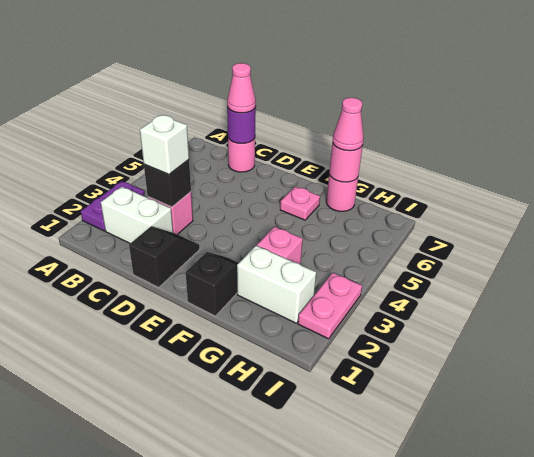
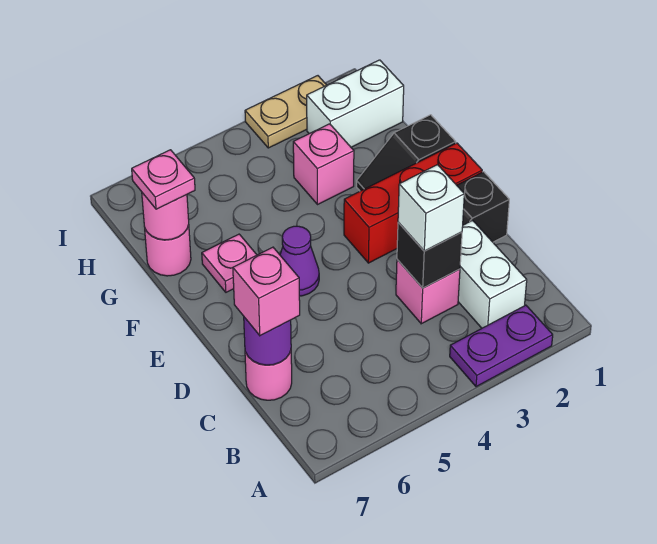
pink cone C7 level 3 -> pink brick C7 level 3
none -> red brick E1:E3 level 1
none -> purple cone E5 level 1
white brick G2:H2 level 1 -> white brick H1:H2 level 1
pink cone G7 level 3 -> pink plate G7 level 3
pink plate I2:I3 level 1 -> tan plate I2:I3 level 1

